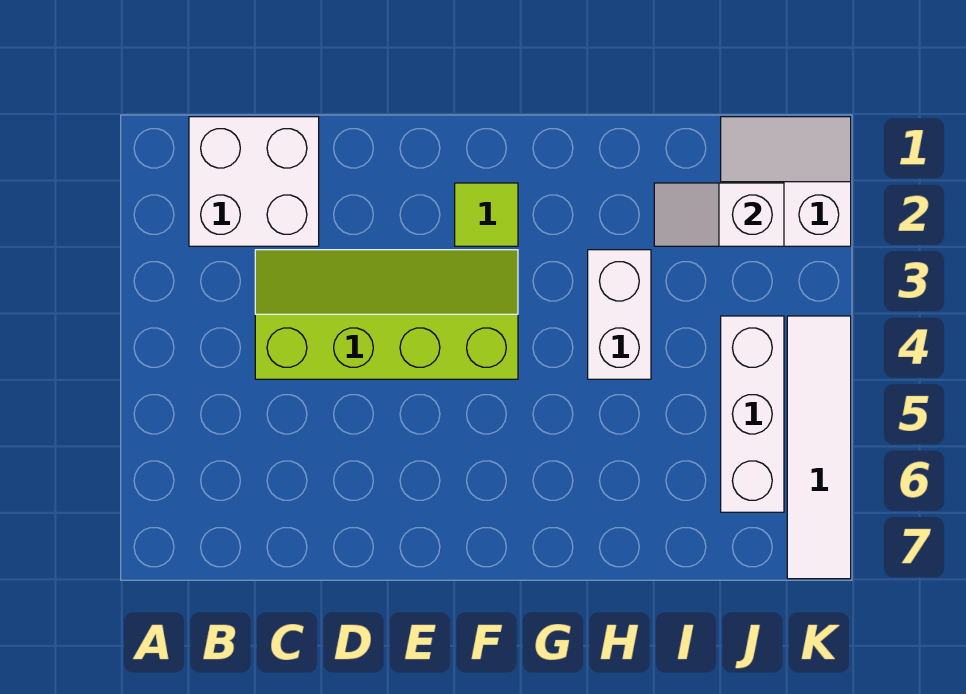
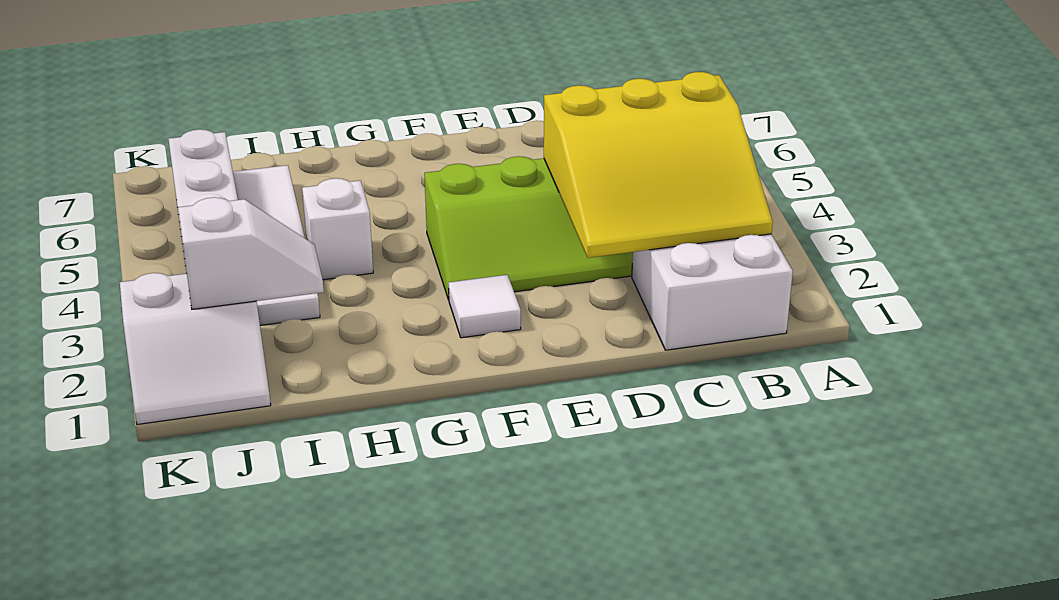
none -> yellow slope B2:D4 level 2 top 4
lime tile F2 level 1 -> white tile F2 level 1
white brick H3:H4 level 1 -> white brick H4 level 1
white tile K4:K7 level 1 -> white tile I3:I6 level 1

